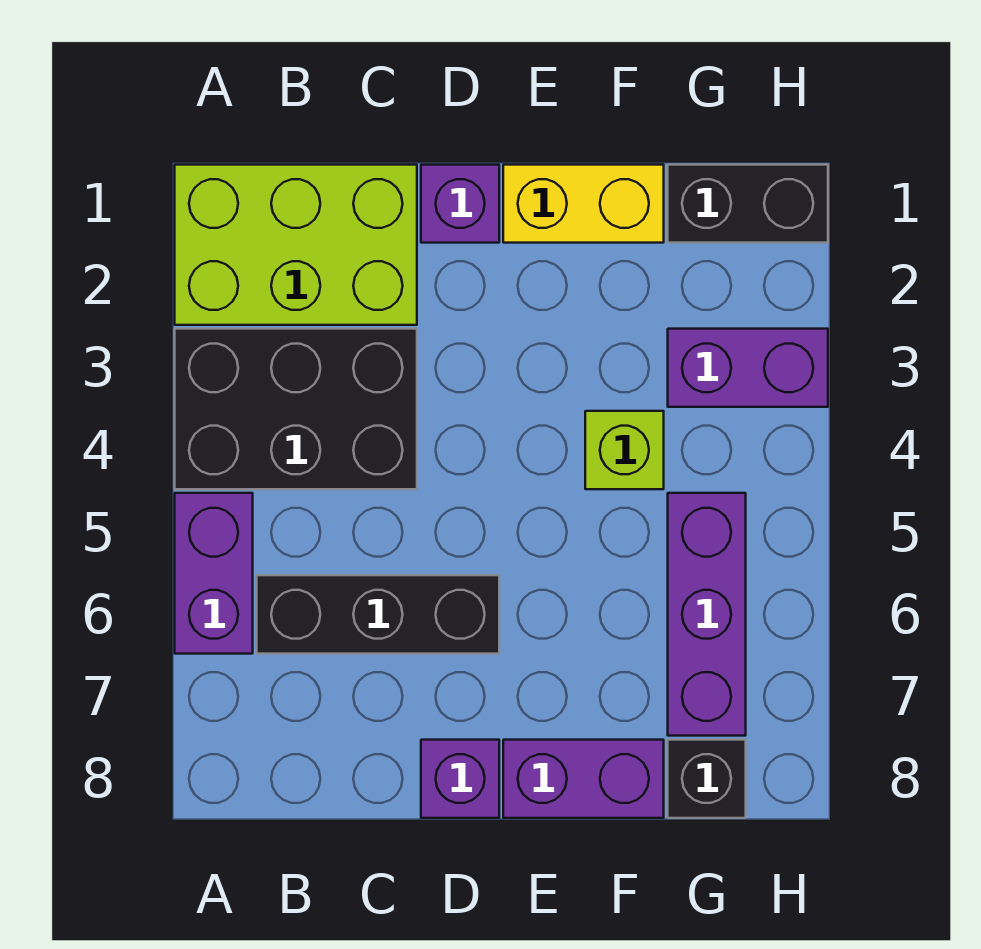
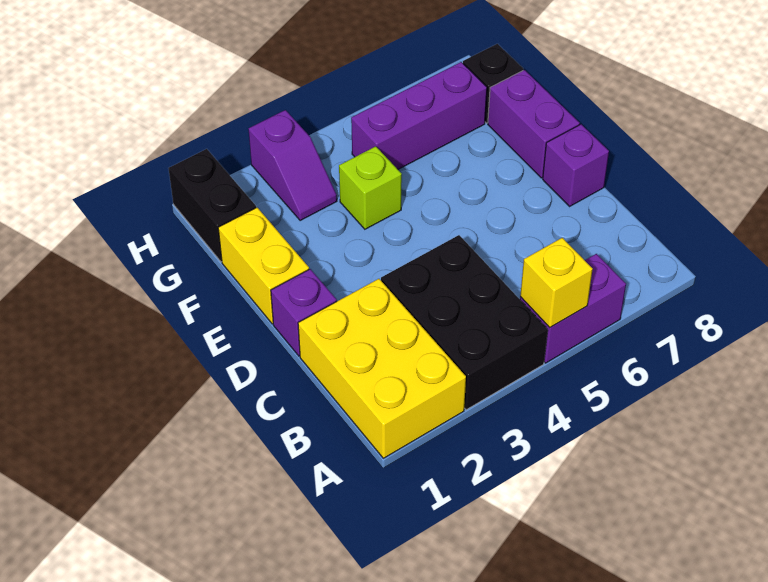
lime brick A1:C2 level 1 -> yellow brick A1:C2 level 1
none -> yellow brick A5 level 2
black brick B6:D6 level 1 -> none
purple brick G3:H3 level 1 -> purple slope G3:H3 level 1 top H

